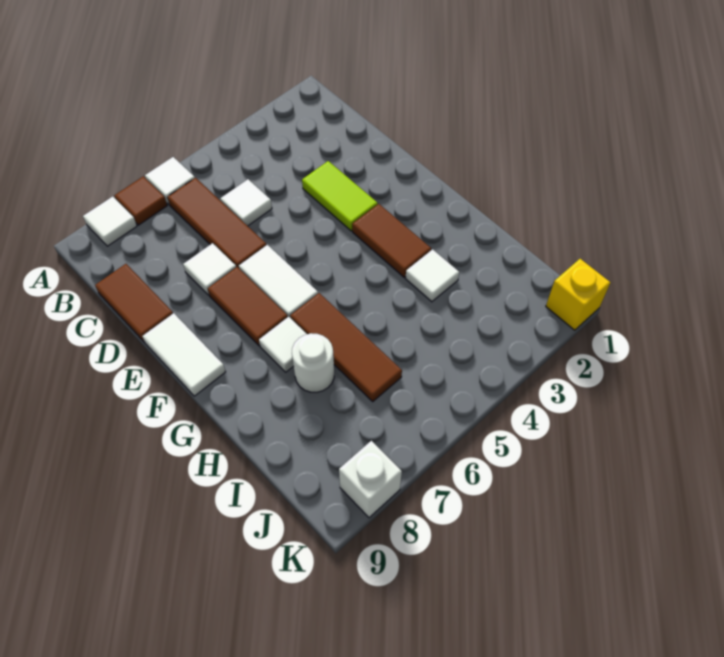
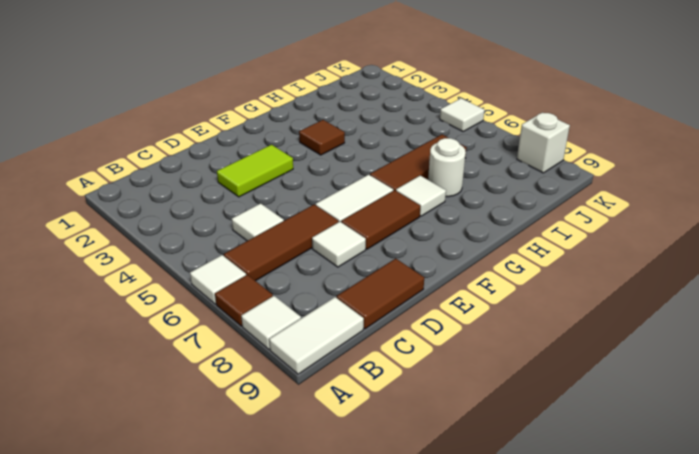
white tile E9:F9 level 1 -> white tile A9:B9 level 1
brown tile F3:G3 level 1 -> brown tile G3 level 1
white tile H3 level 1 -> white tile K5 level 1
yellow brick K1 level 1 -> none

